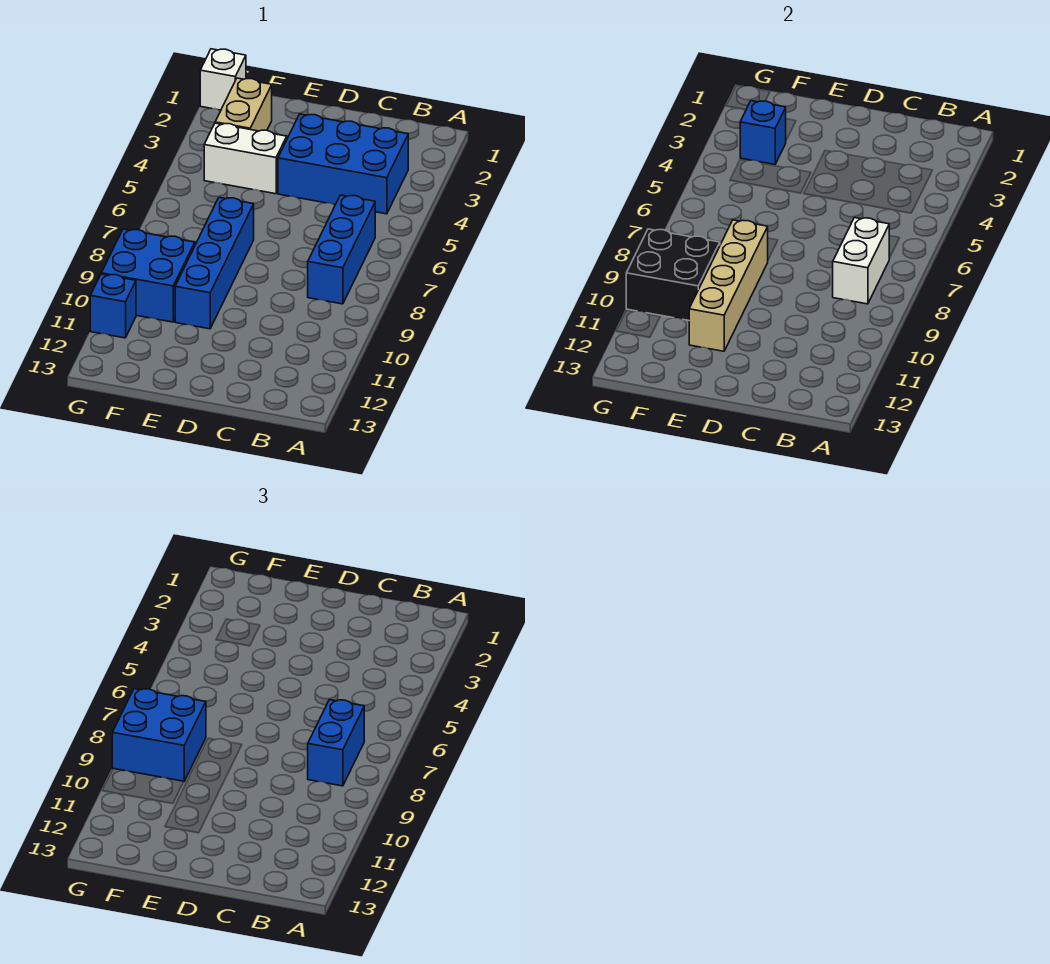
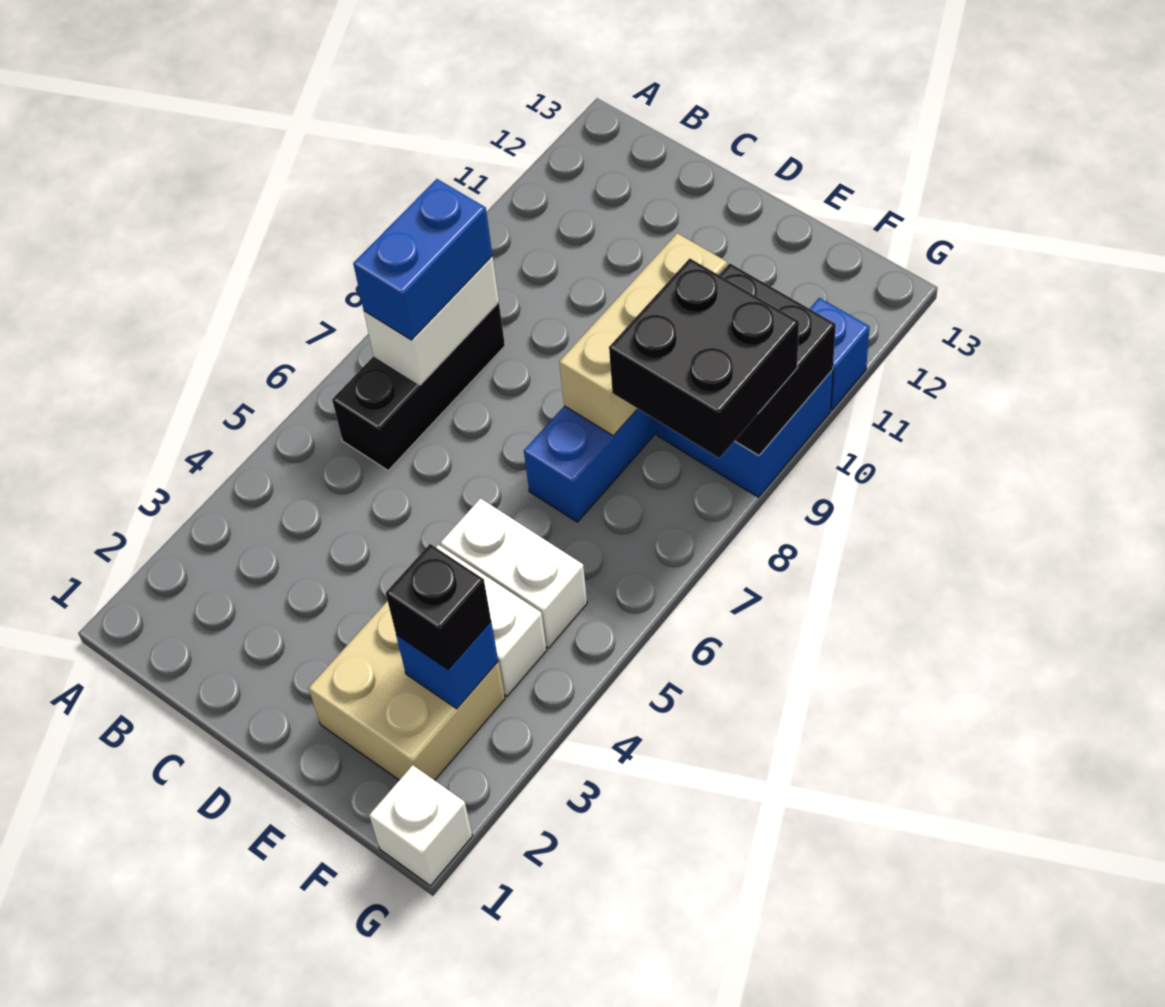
blue brick B3:D4 level 1 -> none
blue brick B6:B8 level 1 -> black brick B6:B8 level 1
none -> white brick E5:F5 level 1
tan brick E8:E11 level 2 -> tan brick E8:E10 level 2
tan brick F2:F3 level 1 -> tan brick E2:F3 level 1
none -> black brick F3 level 3
blue brick F8:G9 level 3 -> black brick F8:G9 level 3

